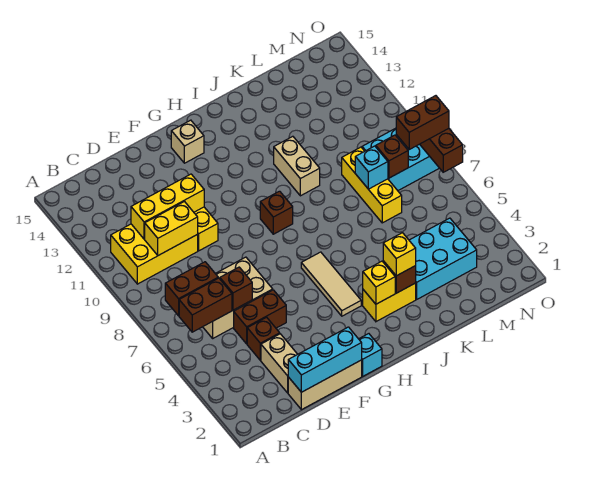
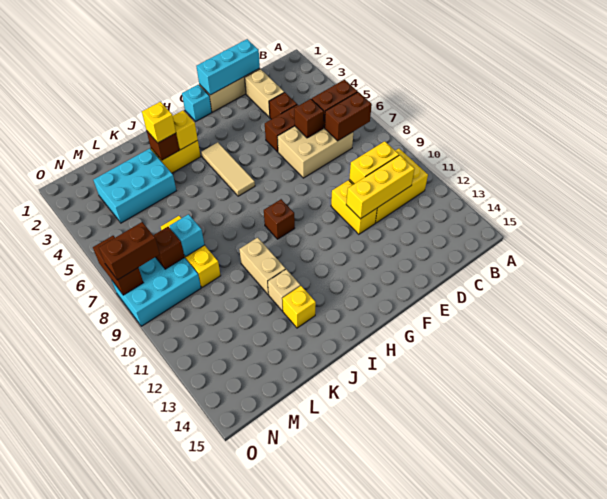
tan brick G14 level 1 -> tan brick J12 level 1
none -> yellow brick J13 level 1

